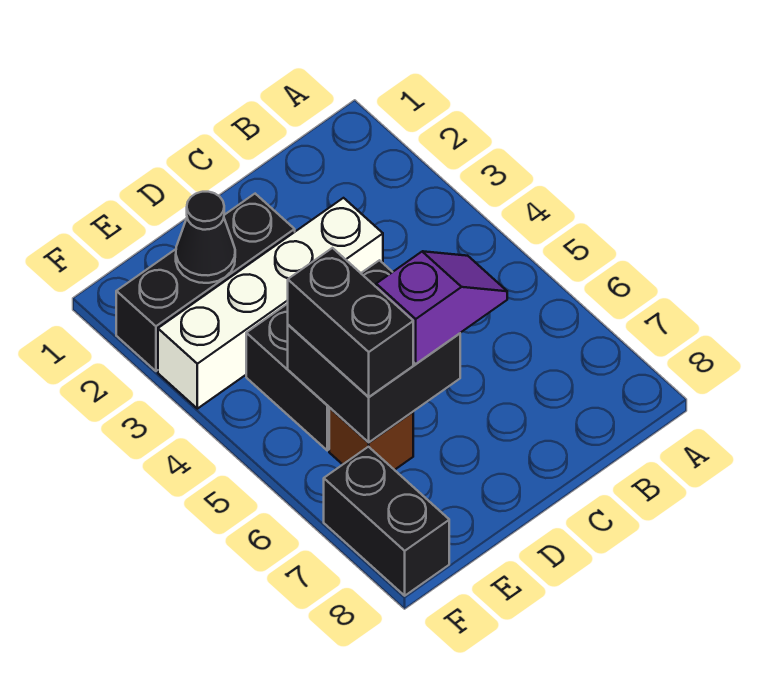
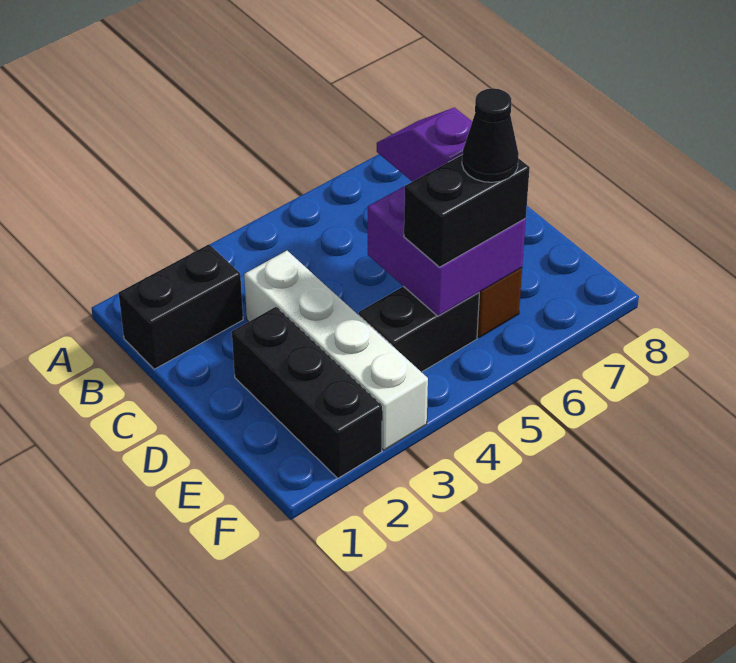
black brick D5:E6 level 2 -> purple brick D5:E6 level 2
black cone E2 level 2 -> black cone E6 level 4
black brick F7:F8 level 1 -> black brick B1:B2 level 1

